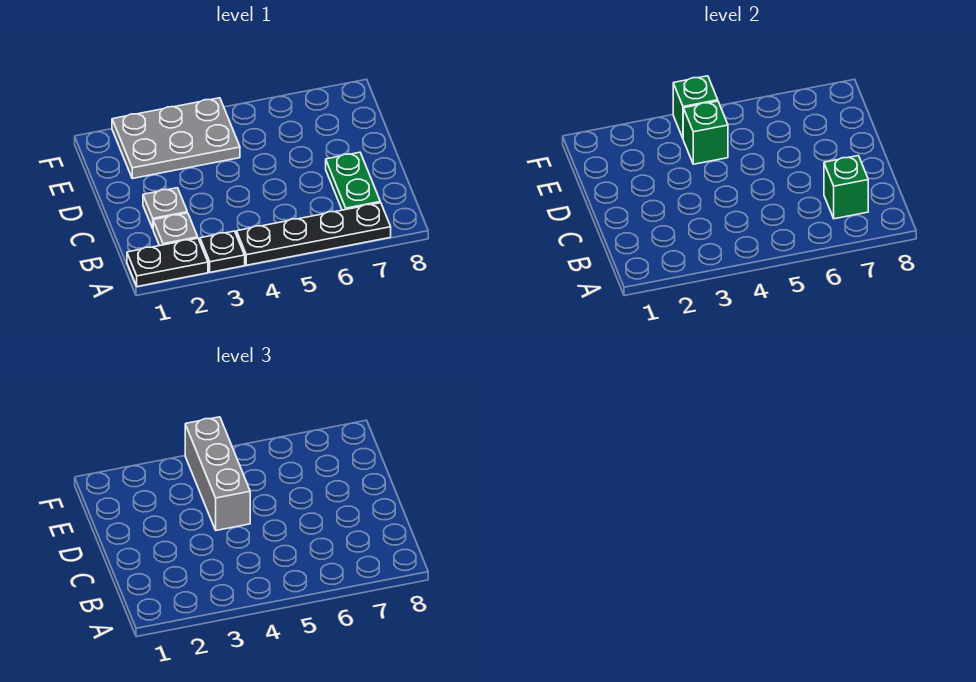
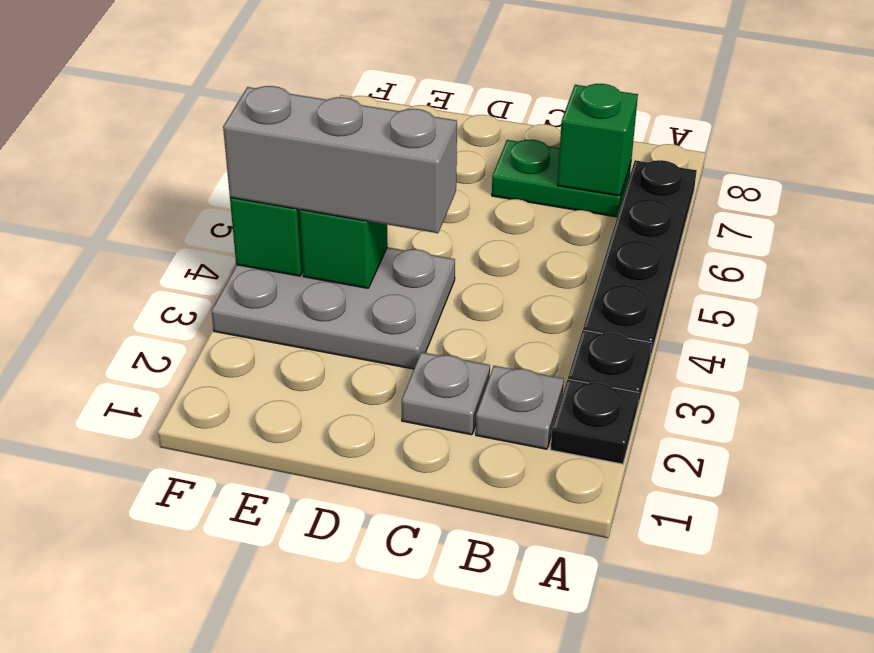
black plate A1:A2 level 1 -> black plate A2 level 1
grey plate E2:F4 level 1 -> grey plate D3:F4 level 1

